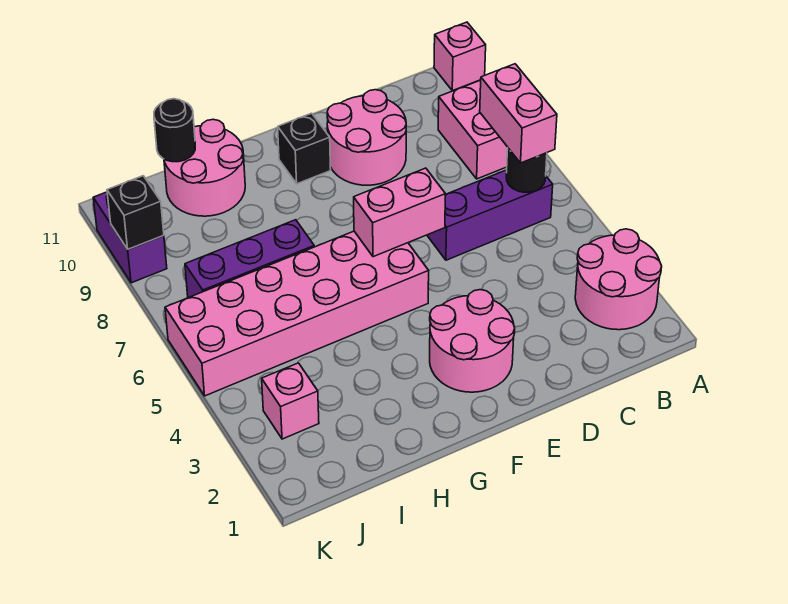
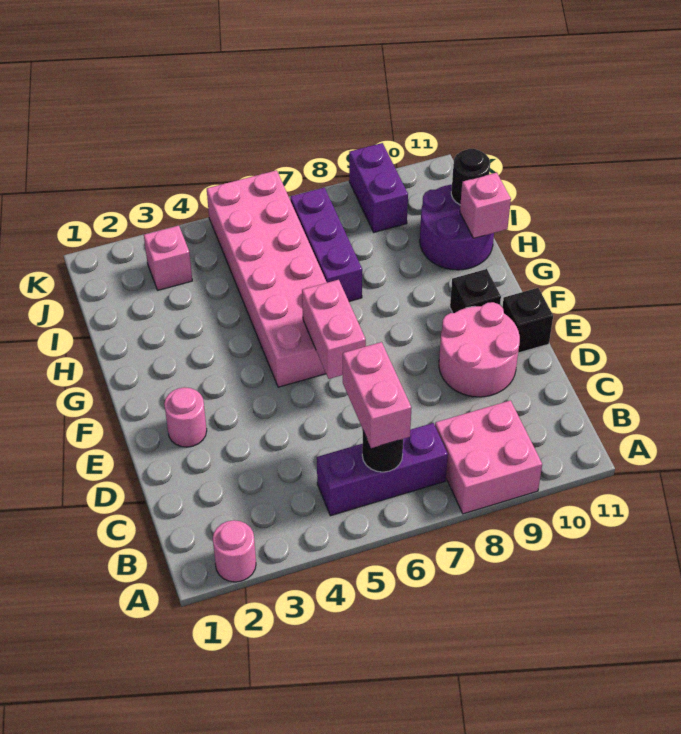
pink round brick A2:B3 level 1 -> pink round brick A2 level 1
pink brick A11 level 1 -> pink brick H11 level 2
purple brick B6:D6 level 1 -> purple brick B5:B7 level 1
pink brick B6:B7 level 3 -> pink brick B6:C6 level 3
pink round brick E2:F3 level 1 -> pink round brick E2 level 1
pink round brick H10:I11 level 1 -> purple round brick H10:I11 level 1
purple brick K9:K10 level 1 -> purple brick J9:K9 level 1
black brick K9 level 2 -> black brick E11 level 1

